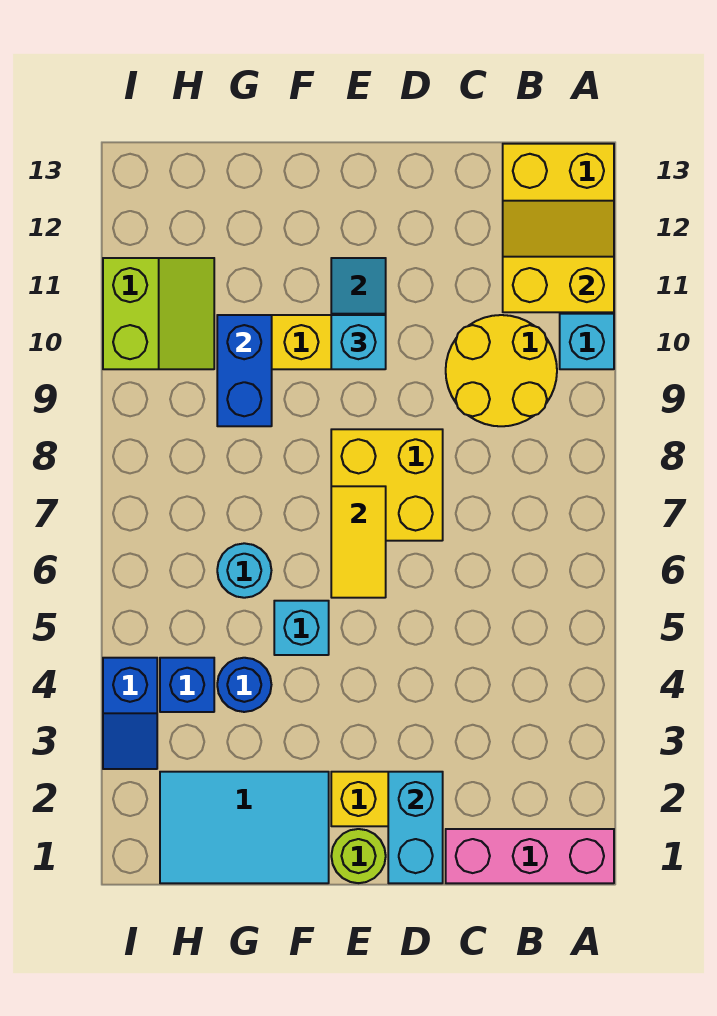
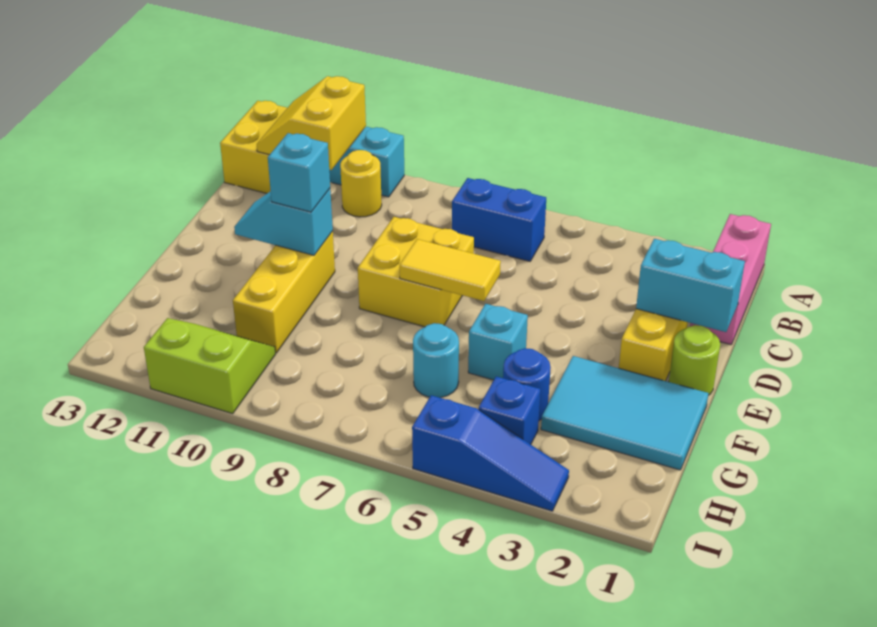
yellow round brick B9:C10 level 1 -> yellow round brick B10 level 1
cyan tile F1:H2 level 1 -> cyan tile F1:G3 level 1
blue brick G9:G10 level 2 -> blue brick B6:B7 level 1
blue slope I3:I4 level 1 top 4 -> blue slope I3:I5 level 1 top 5

